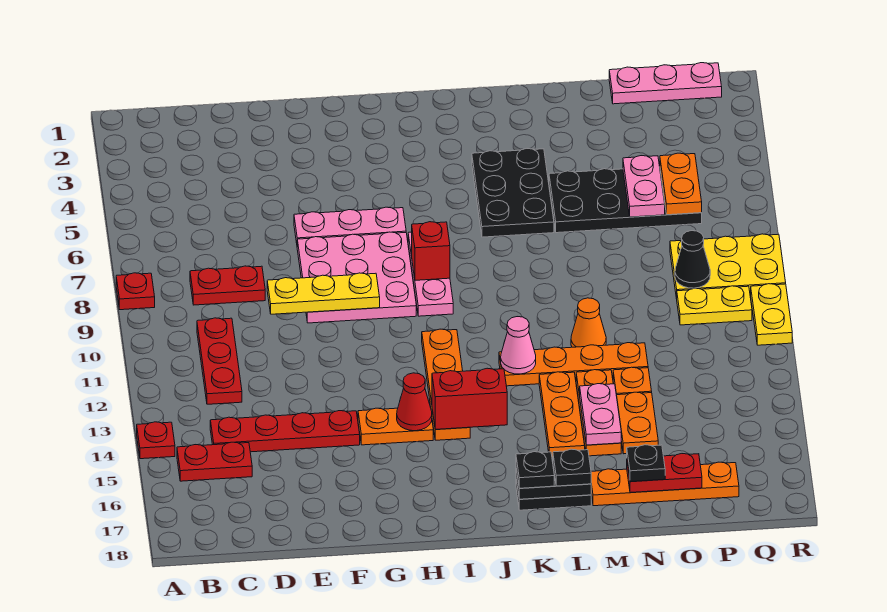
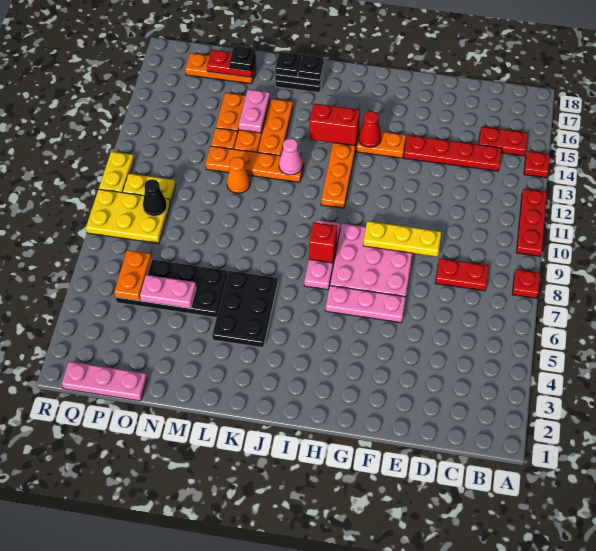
red plate C10:C12 level 1 -> red plate A10:A12 level 1
orange plate M17:P17 level 1 -> orange plate N17:P17 level 1
pink plate O5:O6 level 2 -> pink plate N5:O5 level 2

